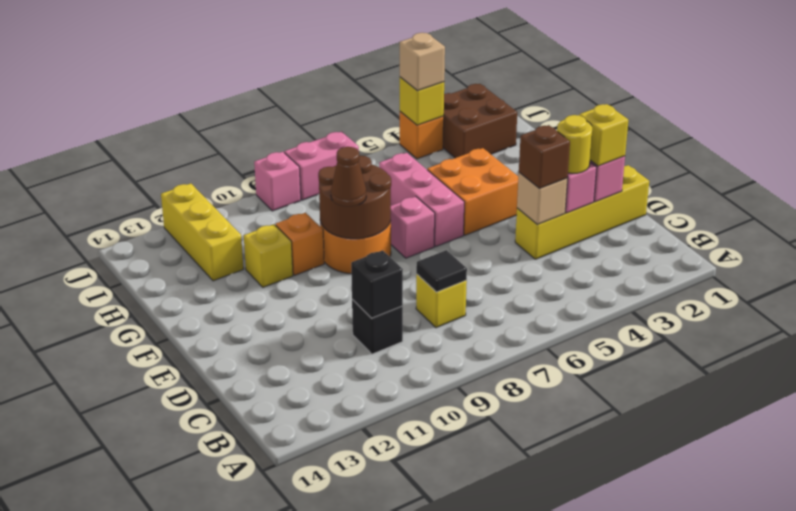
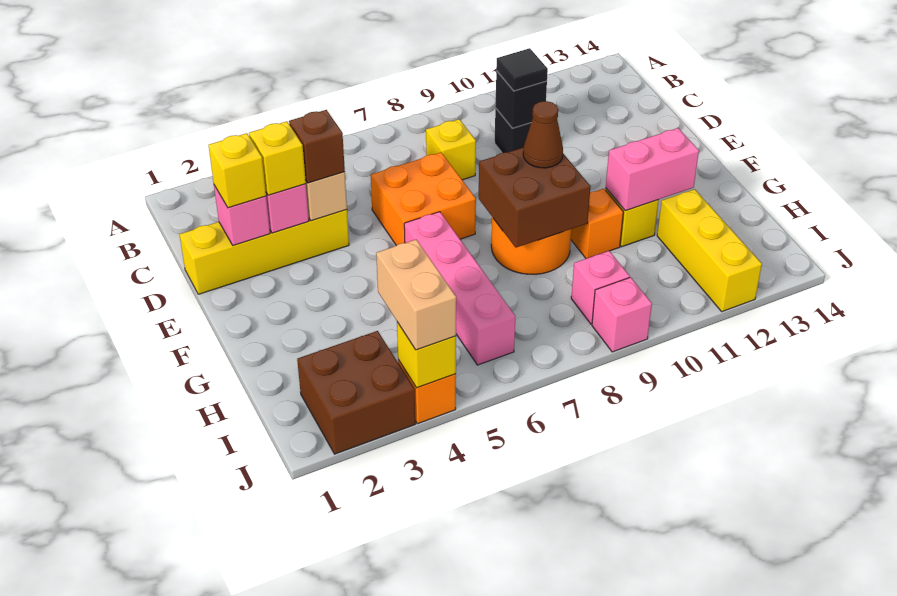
black tile C8 level 2 -> black tile C10 level 3
yellow round brick D3 level 3 -> yellow brick D3 level 3
orange brick F4:G5 level 1 -> orange brick D6:E7 level 1
pink brick F6:H6 level 1 -> pink brick F6:I6 level 1
pink brick F7 level 1 -> pink brick I9 level 1
brown round brick F8:G9 level 2 -> brown brick F8:G9 level 2
tan brick J4 level 3 -> tan brick I4:J4 level 3
pink brick J7:J8 level 1 -> pink brick G11:G12 level 2

